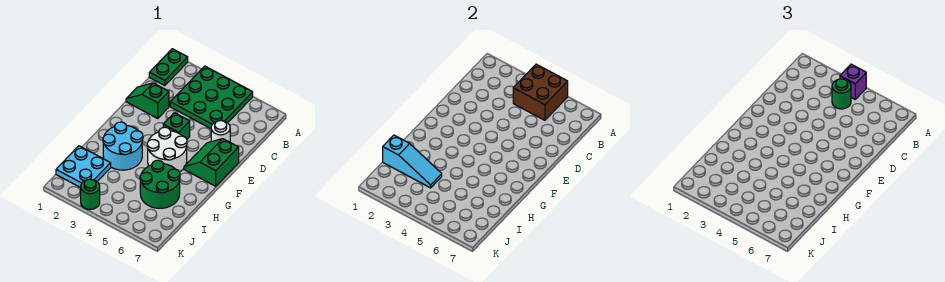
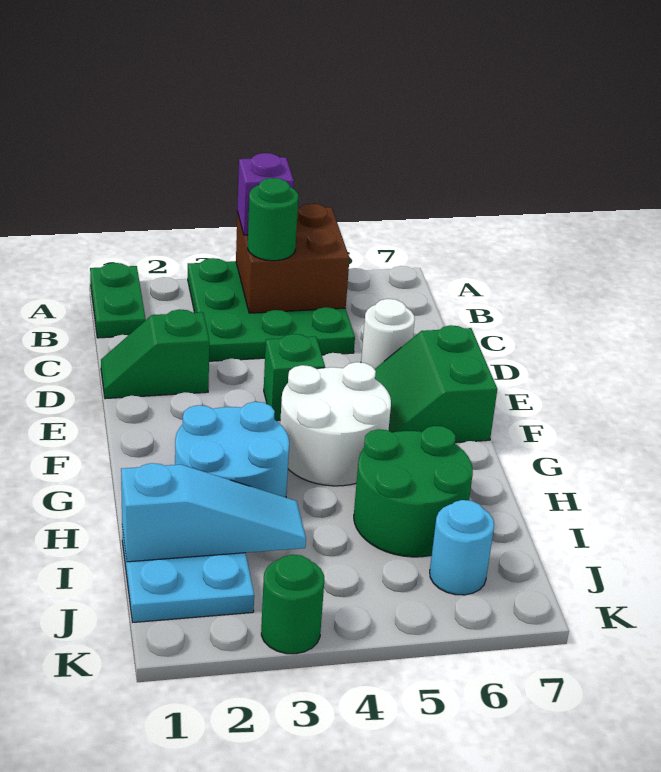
none -> cyan round brick J6 level 1

